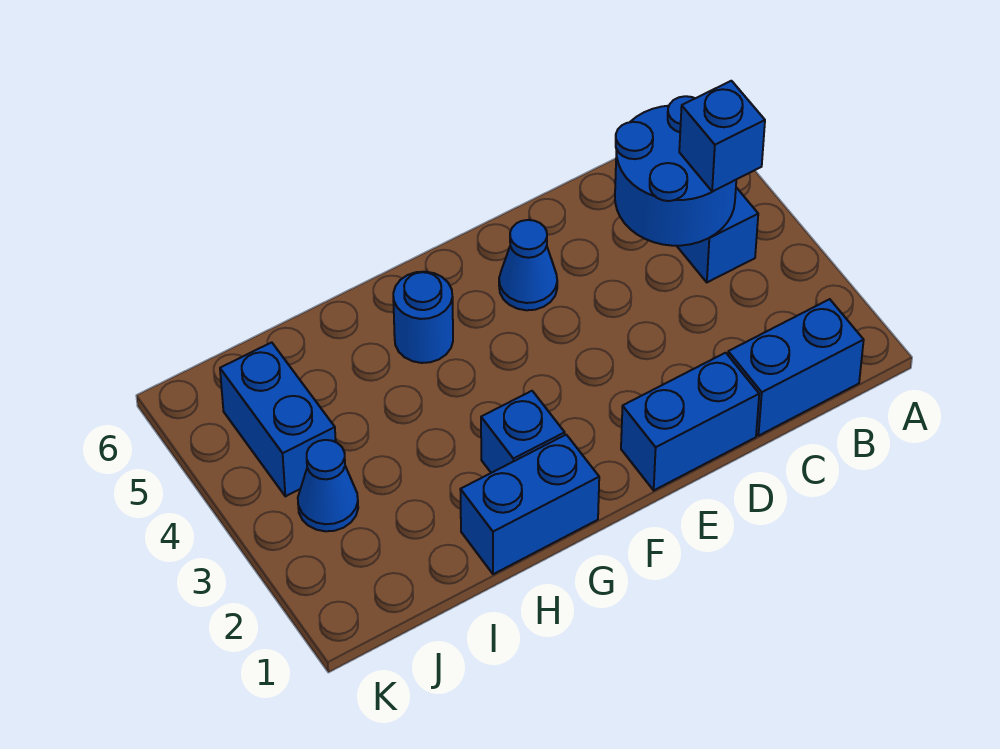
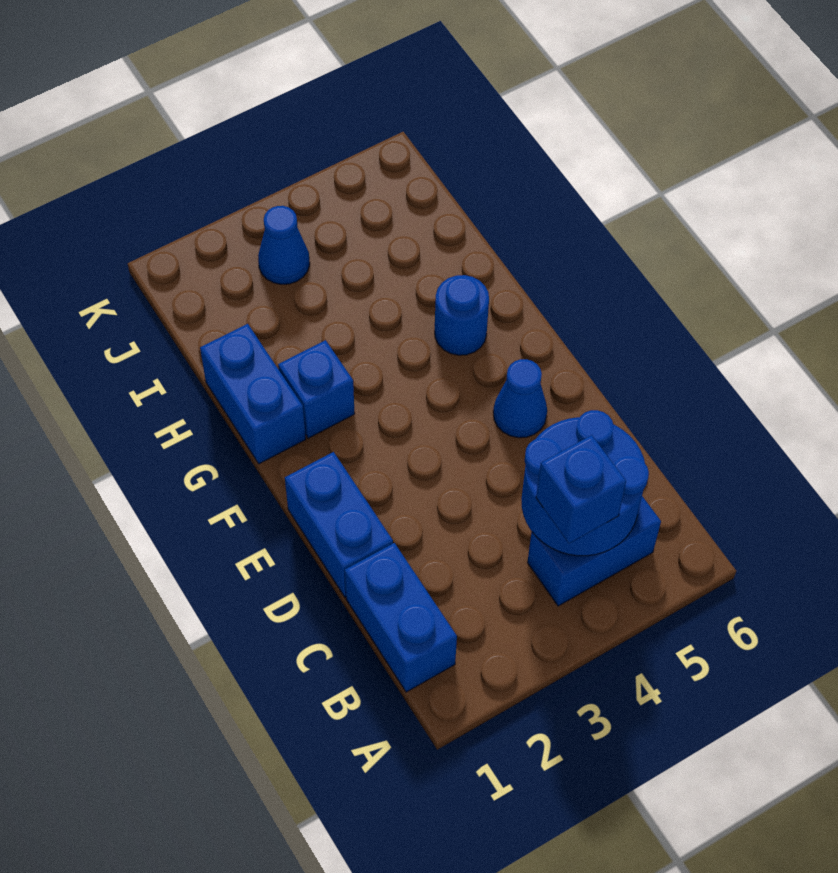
blue brick J4:J5 level 1 -> none

